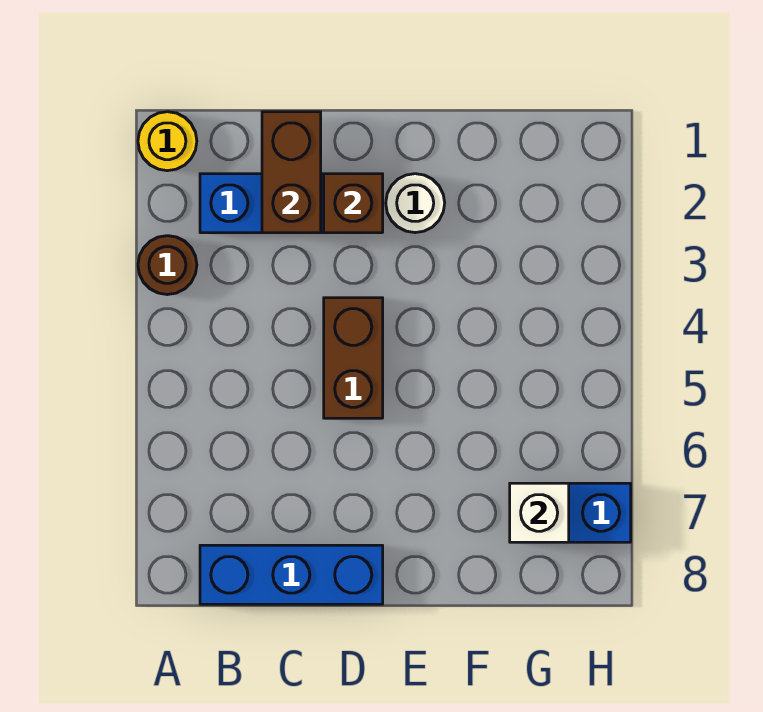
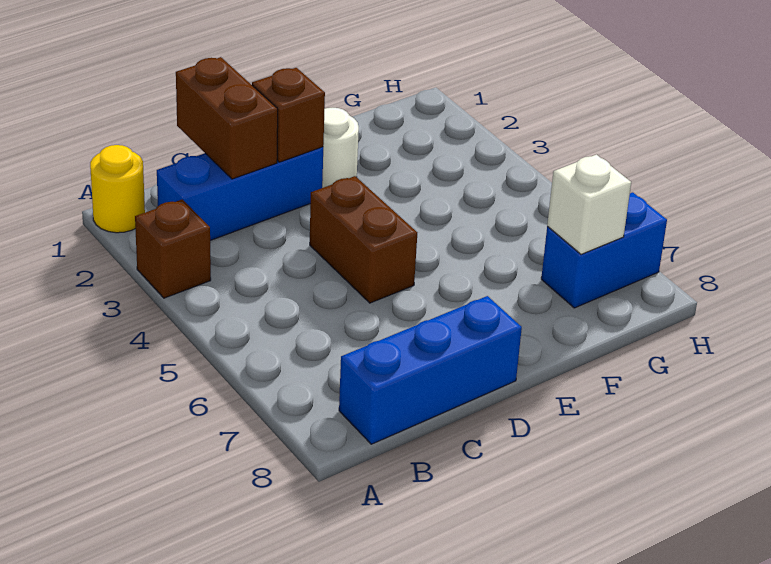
brown round brick A3 level 1 -> brown brick A3 level 1

